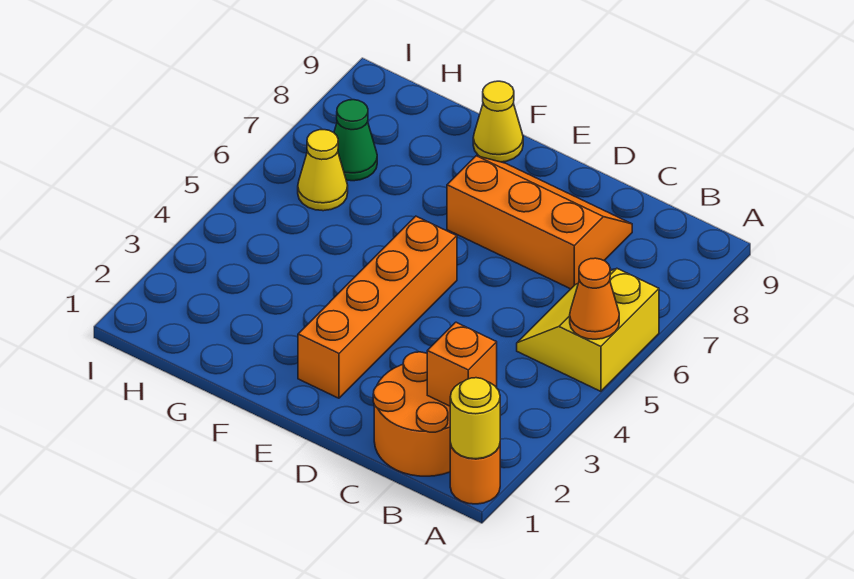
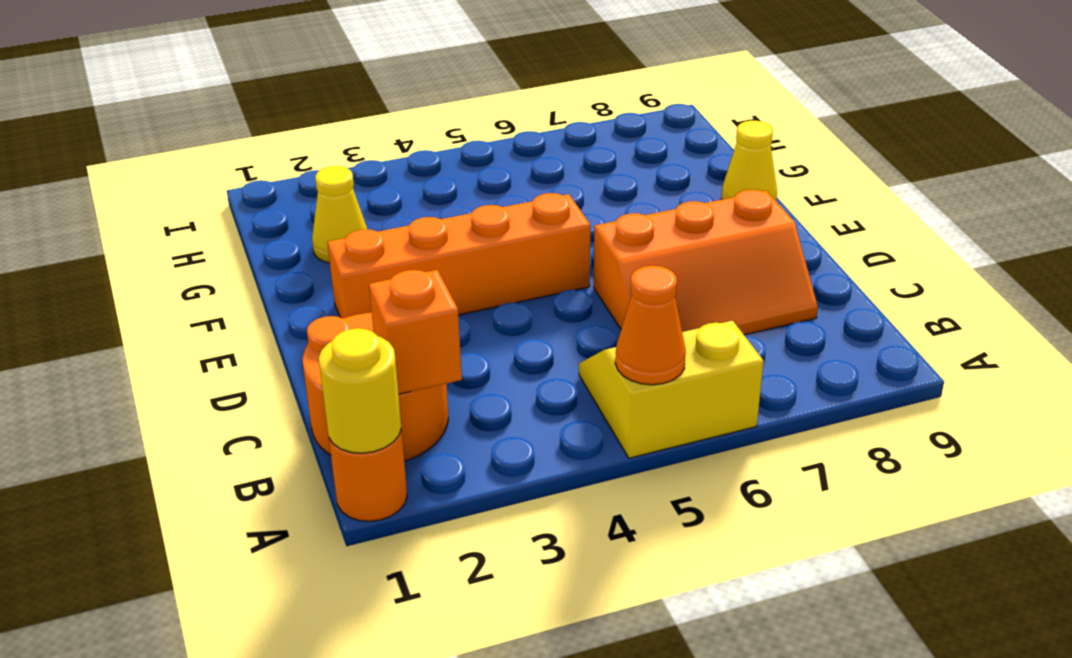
orange slope C7:E8 level 1 top 7 -> orange slope C6:D8 level 1 top D
yellow cone H6 level 1 -> yellow cone G2 level 1
green cone H7 level 1 -> none

